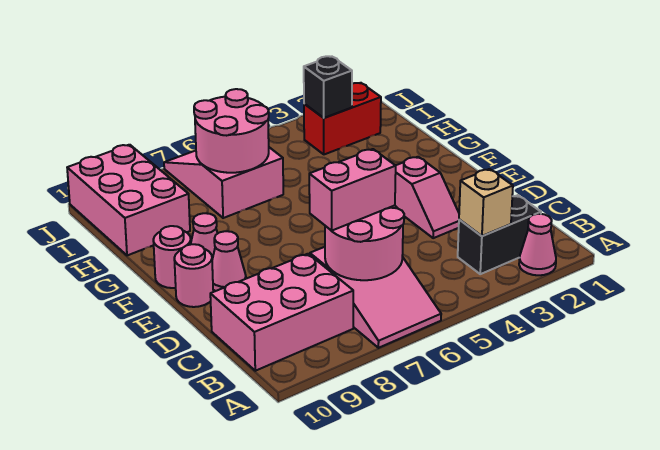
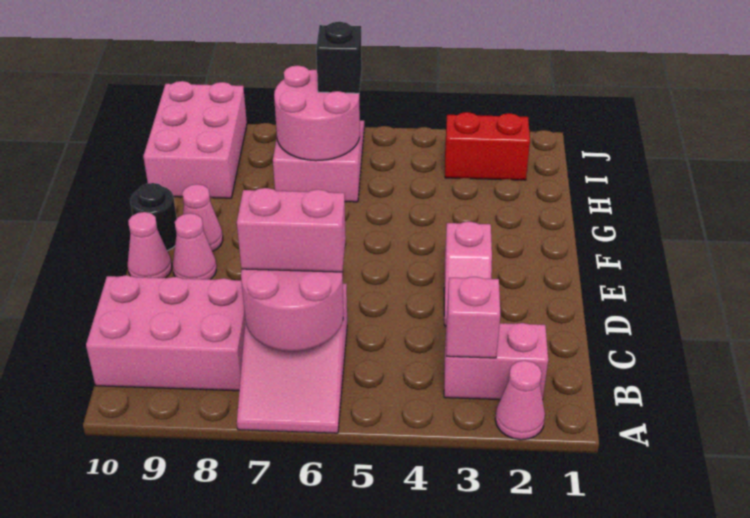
black brick B2:B3 level 1 -> pink brick B2:B3 level 1
tan brick B3 level 2 -> pink brick B3 level 2
pink round brick E10 level 1 -> pink cone E10 level 1
pink round brick F10 level 1 -> black round brick F10 level 1
black brick I3 level 2 -> black brick I6 level 3

